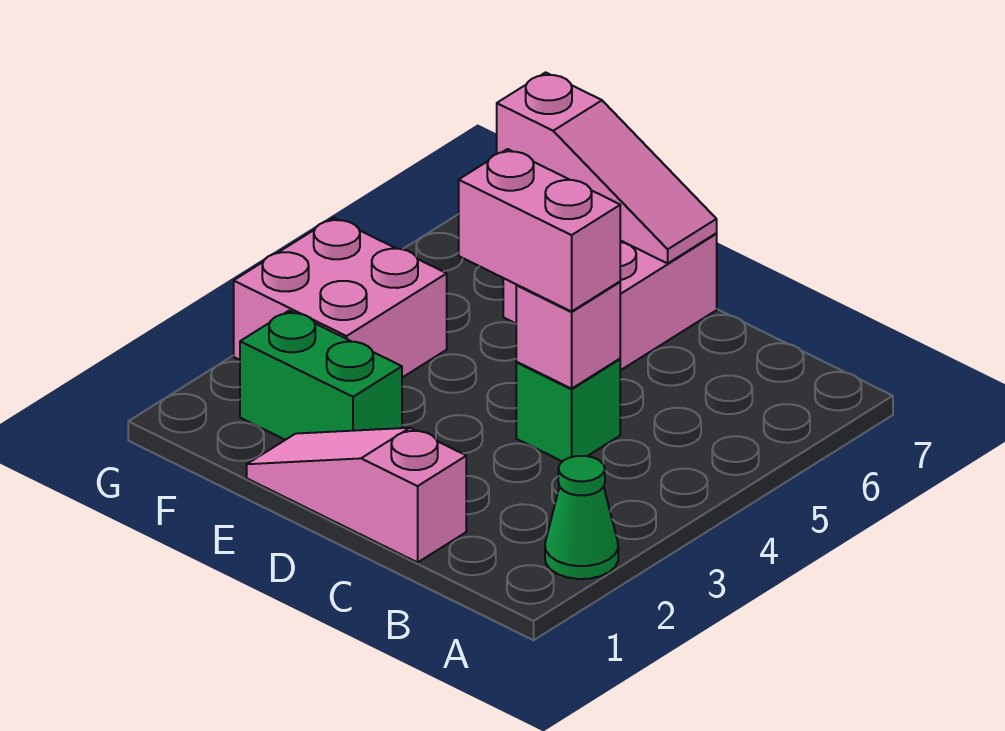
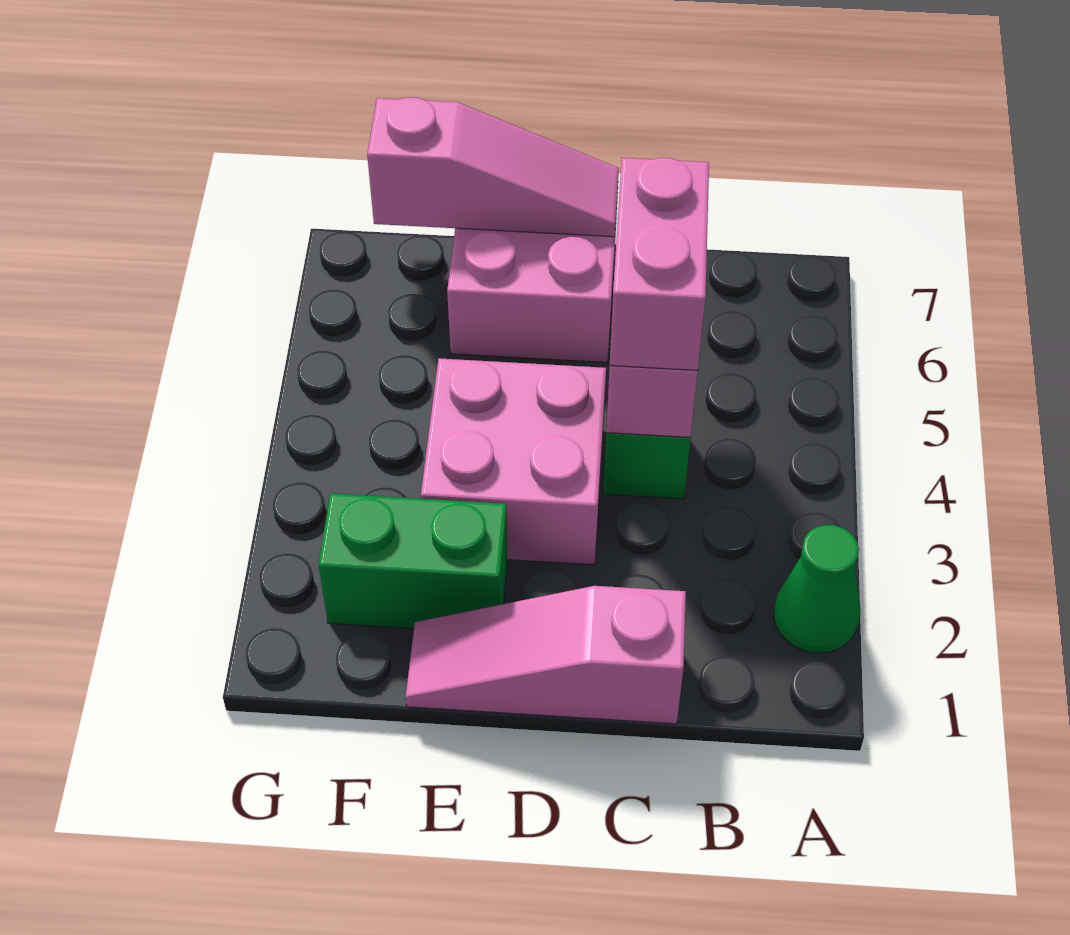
pink brick C4:D4 level 3 -> pink brick C4:C5 level 3
pink brick F3:G4 level 1 -> pink brick D3:E4 level 1

